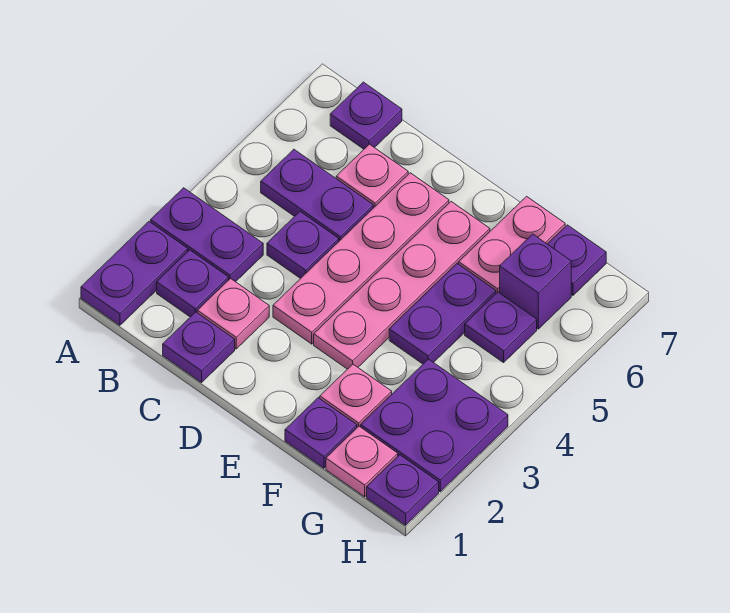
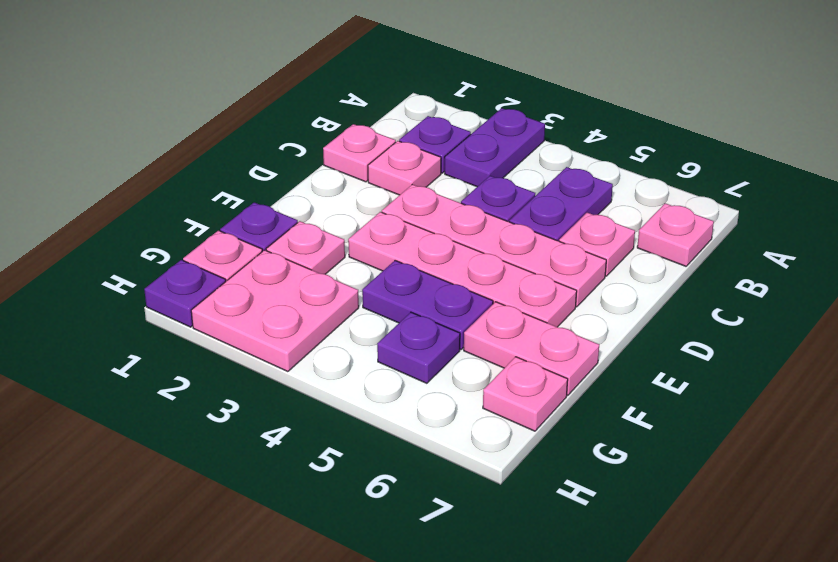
purple plate A1:A2 level 1 -> none
purple plate B7 level 1 -> pink plate B7 level 1
purple plate C1 level 1 -> pink plate C1 level 1
purple plate G2:H3 level 1 -> pink plate G2:H3 level 1
purple brick G6 level 1 -> none
purple plate G7 level 1 -> pink plate G7 level 1

